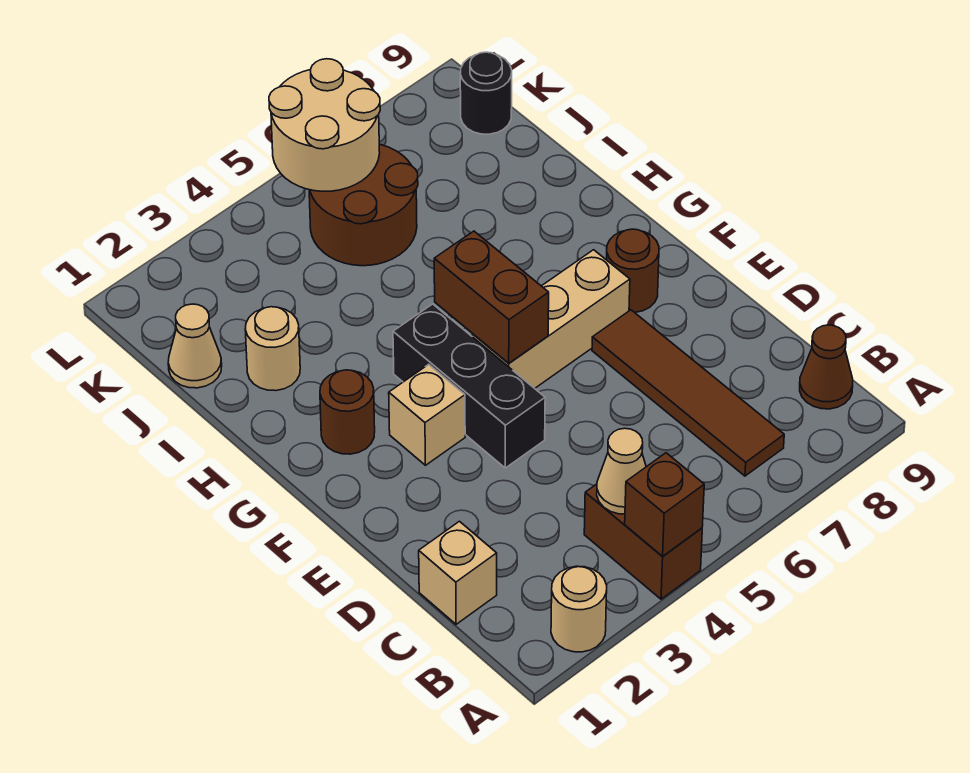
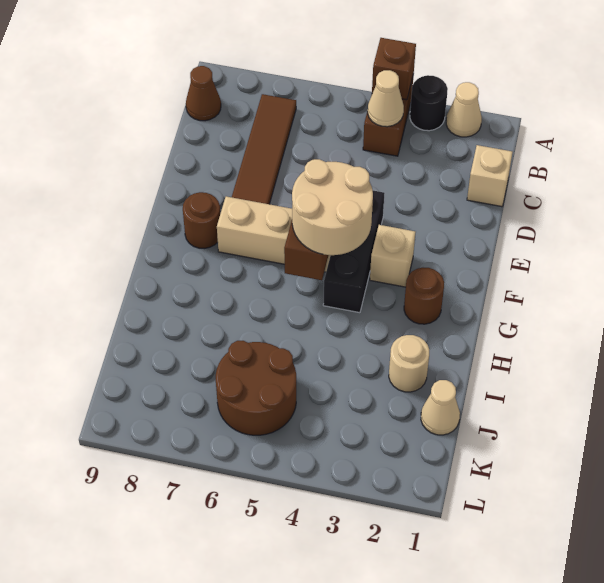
tan round brick A2 level 1 -> tan cone A2 level 1
tan round brick K5:L6 level 2 -> tan round brick F4:G5 level 3
black round brick K9 level 1 -> black round brick A3 level 1

